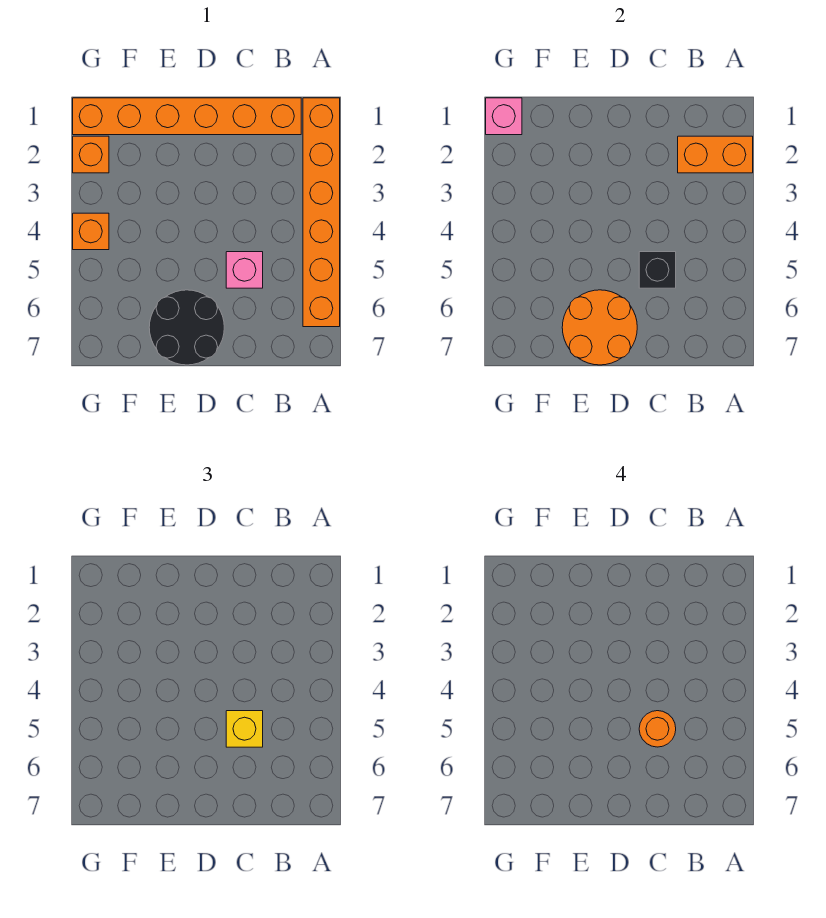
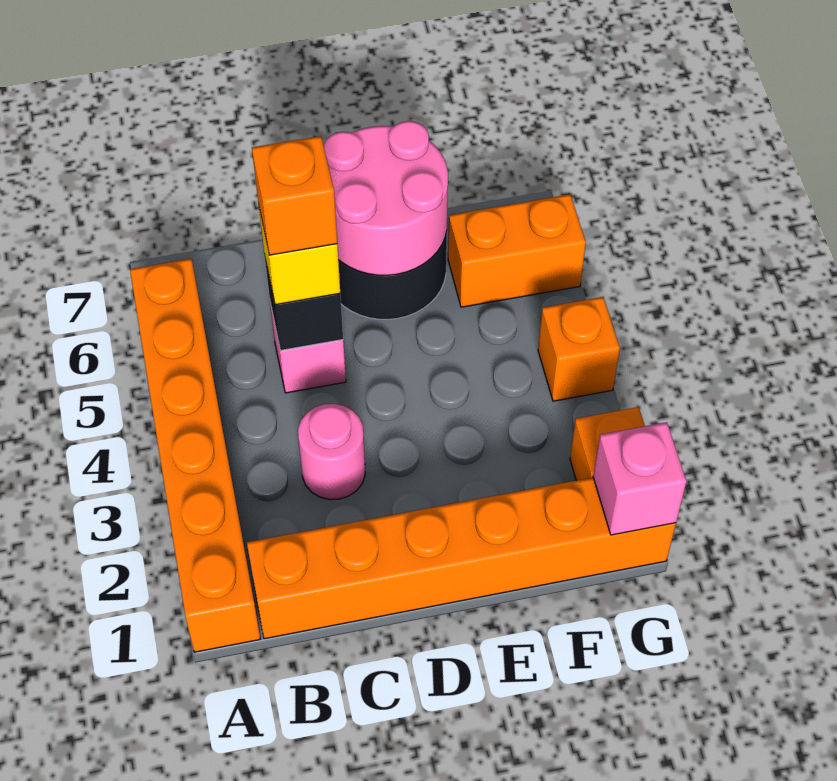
orange brick A2:B2 level 2 -> orange brick F6:G6 level 1
none -> pink round brick C3 level 1
orange round brick C5 level 4 -> orange brick C5 level 4
orange round brick D6:E7 level 2 -> pink round brick D6:E7 level 2

